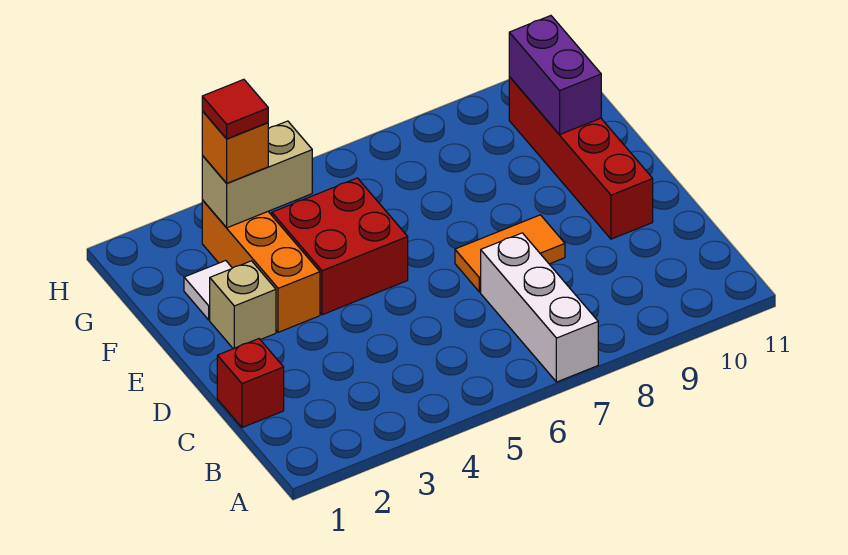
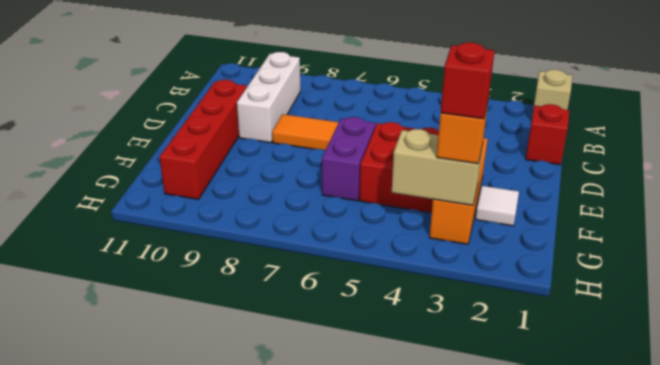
white brick A7:C7 level 1 -> white brick B9:D9 level 1
tan brick E2 level 1 -> tan brick A1 level 1
purple brick F10:G10 level 2 -> purple brick E6:F6 level 1
red tile G3 level 4 -> red brick G3 level 4

